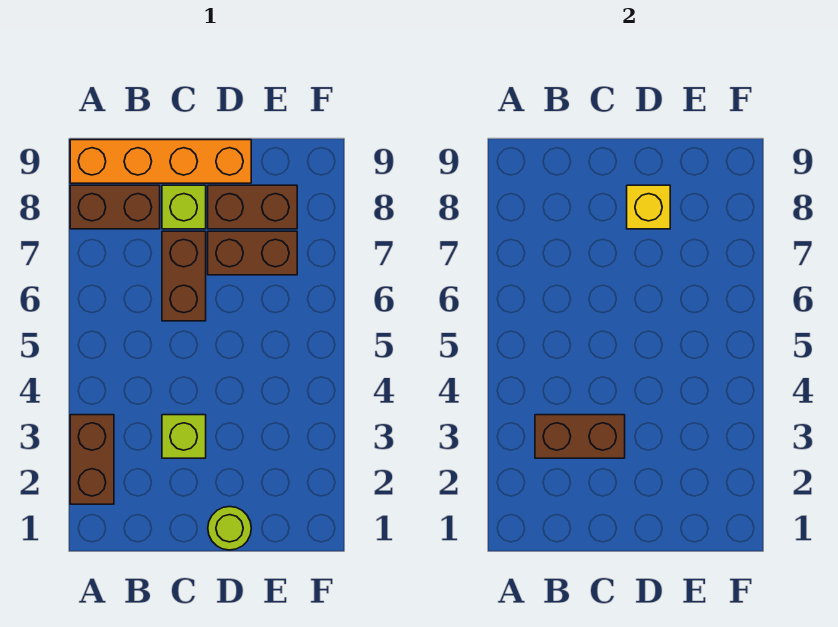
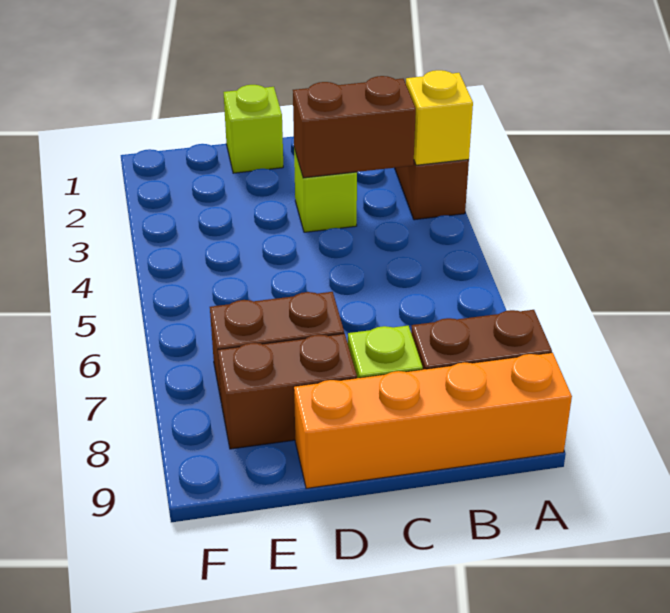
brown brick C6:C7 level 1 -> none
lime round brick D1 level 1 -> lime brick D1 level 1
yellow brick D8 level 2 -> yellow brick A3 level 2

